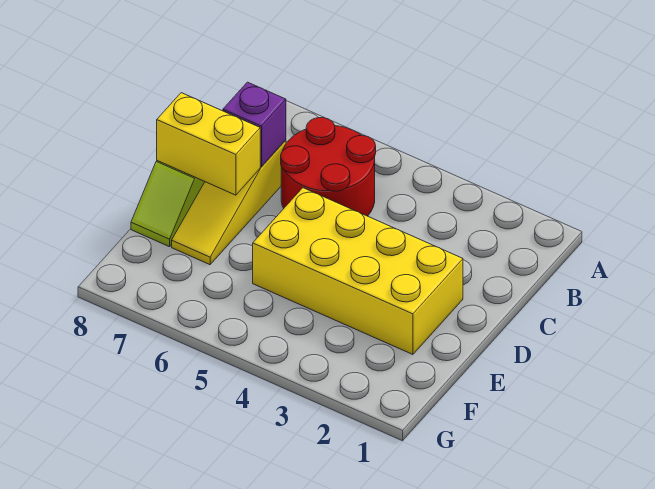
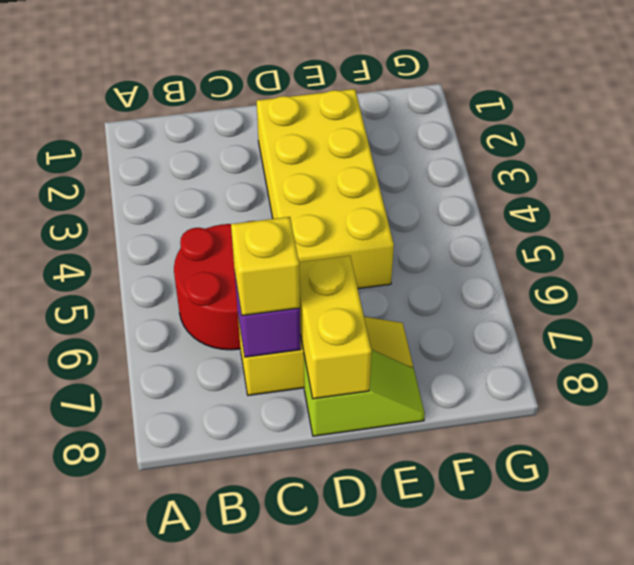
none -> yellow brick C7 level 3

